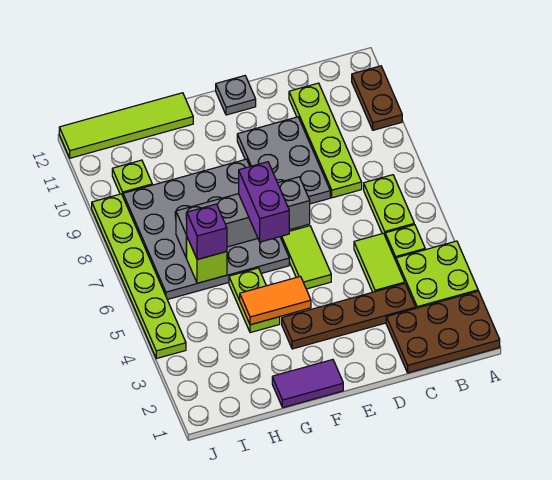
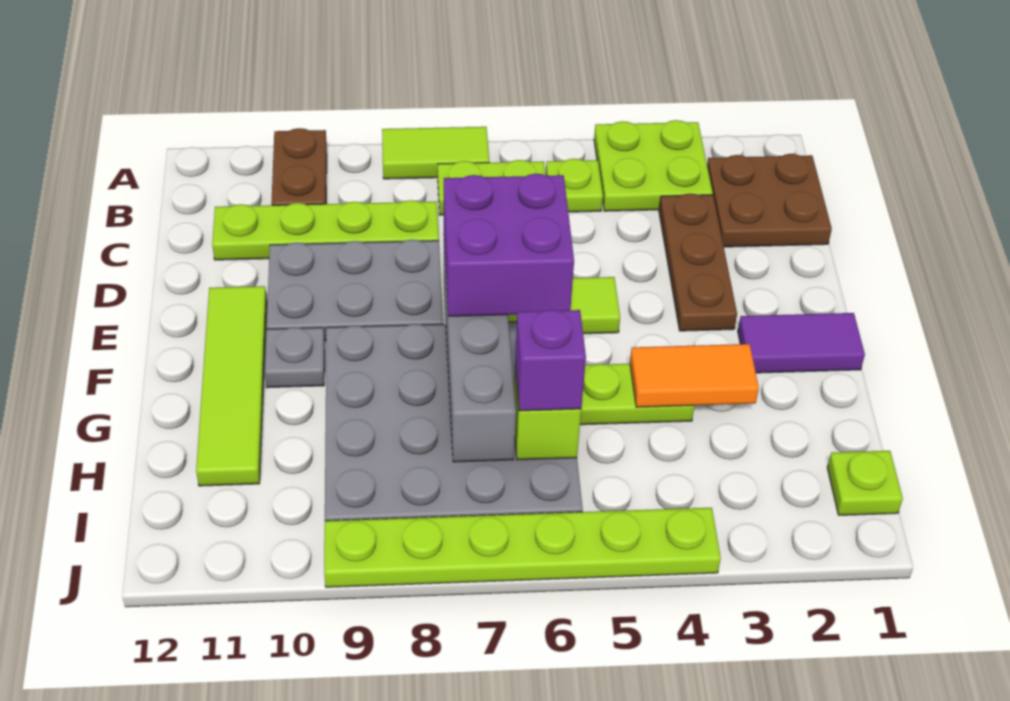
brown plate A1:C2 level 1 -> brown plate B1:C2 level 1
brown plate A10:A11 level 1 -> brown plate A10:B10 level 1
brown plate C3:F3 level 1 -> brown plate C3:E3 level 1
lime tile C4:C5 level 1 -> lime tile A7:A8 level 1
grey plate E12 level 1 -> grey plate F10 level 1
purple tile F1:G1 level 1 -> purple tile F1:F2 level 1
orange tile F4:G4 level 2 -> orange tile G3:G4 level 2
purple brick F6:F7 level 3 -> purple brick E6:F7 level 3
lime tile G12:J12 level 1 -> lime tile E11:H11 level 1
lime plate I10 level 1 -> lime plate I1 level 1

